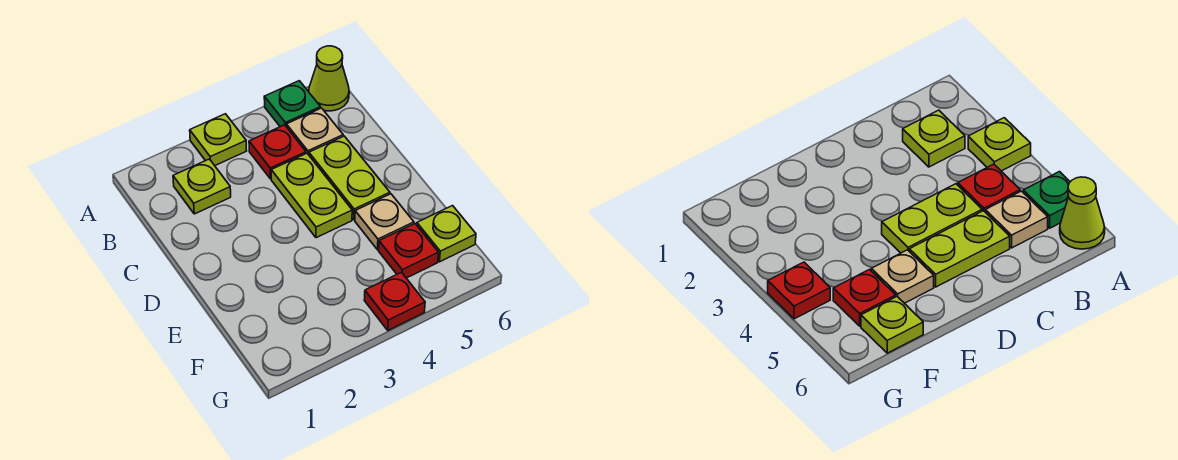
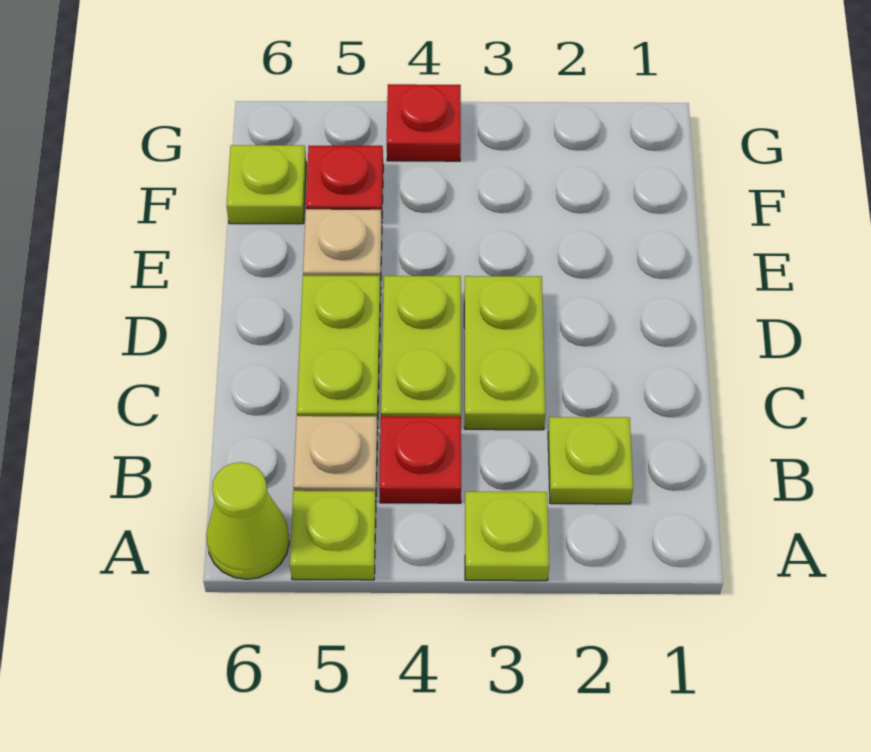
green plate A5 level 1 -> lime plate A5 level 1
none -> lime plate C3:D3 level 1

